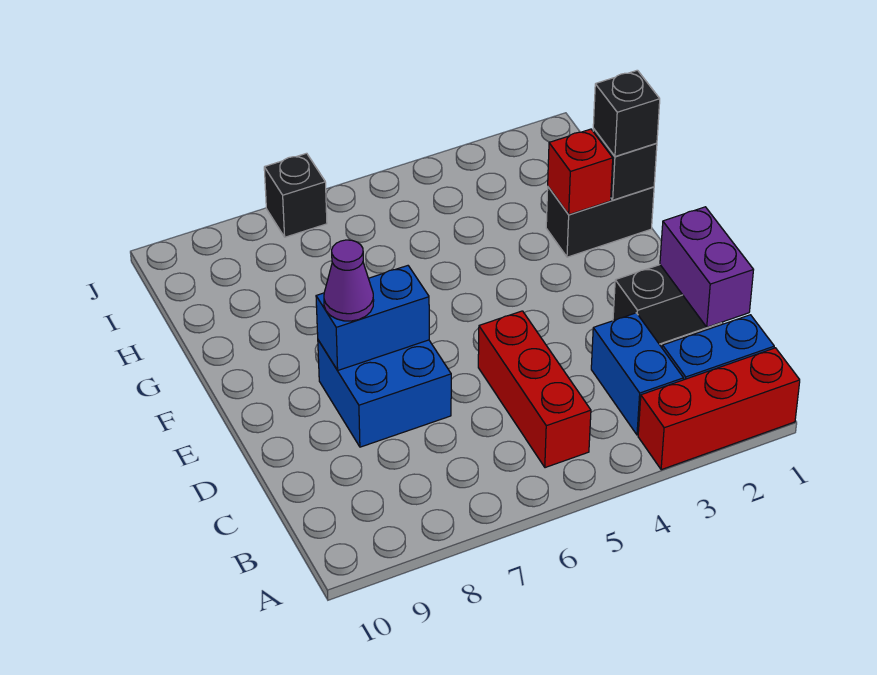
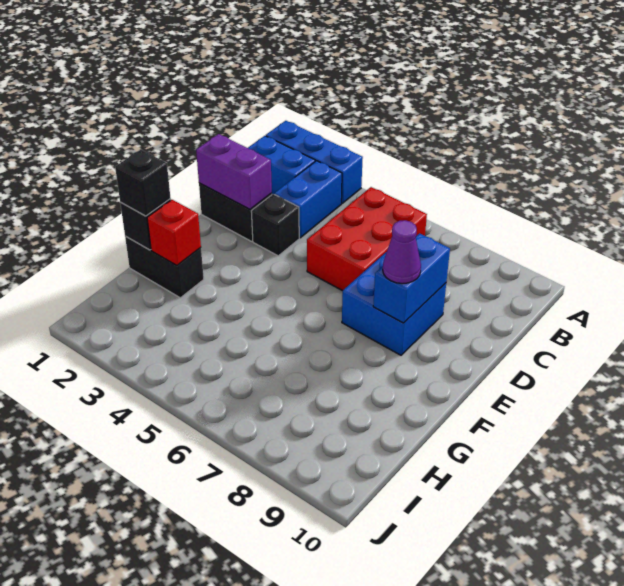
red brick A1:A3 level 1 -> blue brick A1:A3 level 1
red brick B5:D5 level 1 -> red brick B5:D6 level 1
purple brick C1:D1 level 2 -> purple brick D1:D2 level 2
blue brick E7:E8 level 2 -> blue brick D8:E8 level 2
black brick J7 level 1 -> black brick D3 level 1

